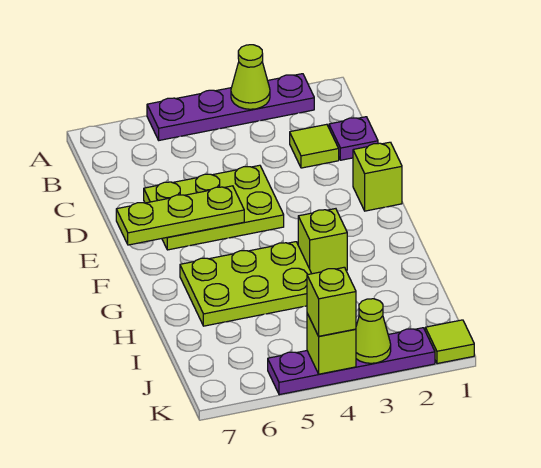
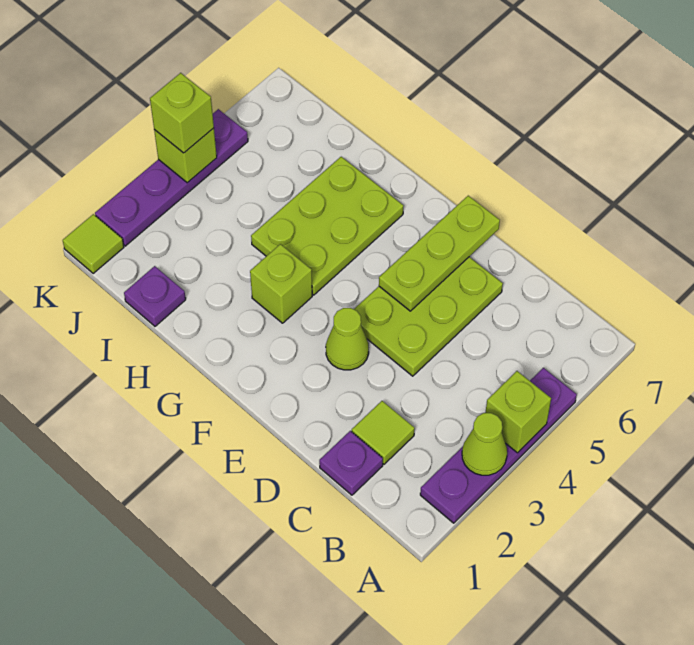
lime brick E1 level 1 -> lime brick A4 level 2
none -> purple plate I1 level 1
lime cone K3 level 2 -> lime cone E3 level 1

